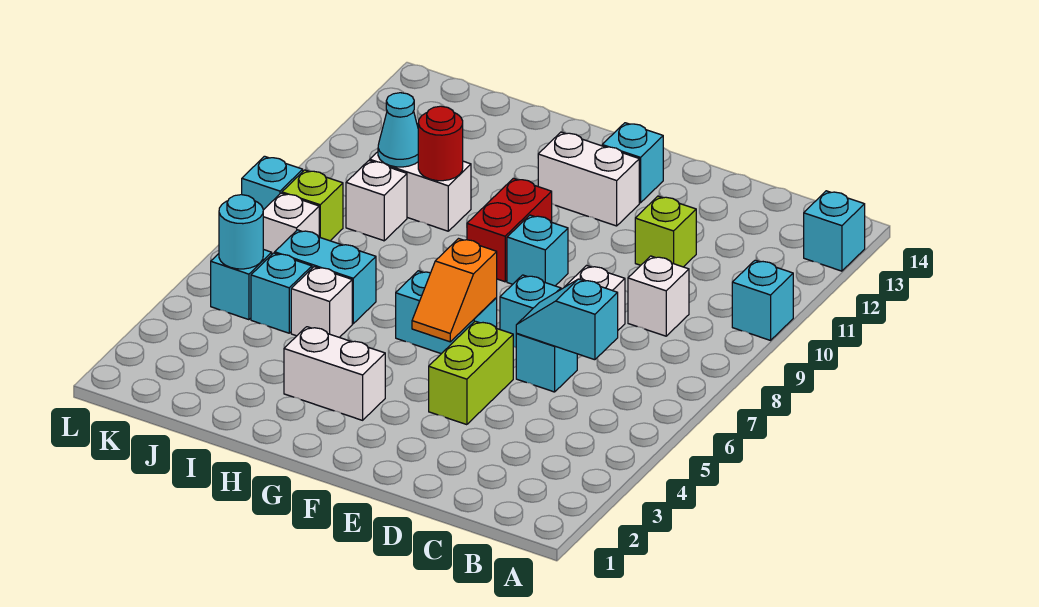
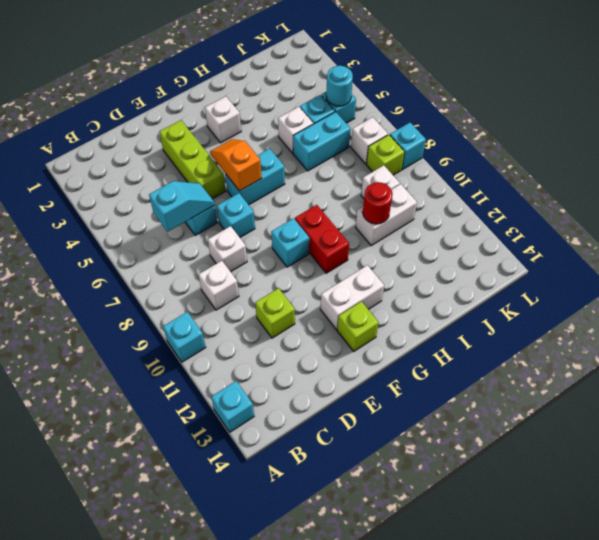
lime brick E4:E5 level 1 -> lime brick E3:E5 level 1
cyan brick F13 level 1 -> lime brick F13 level 1
white brick G3:H3 level 1 -> white brick G3 level 1
cyan cone J10 level 2 -> none

